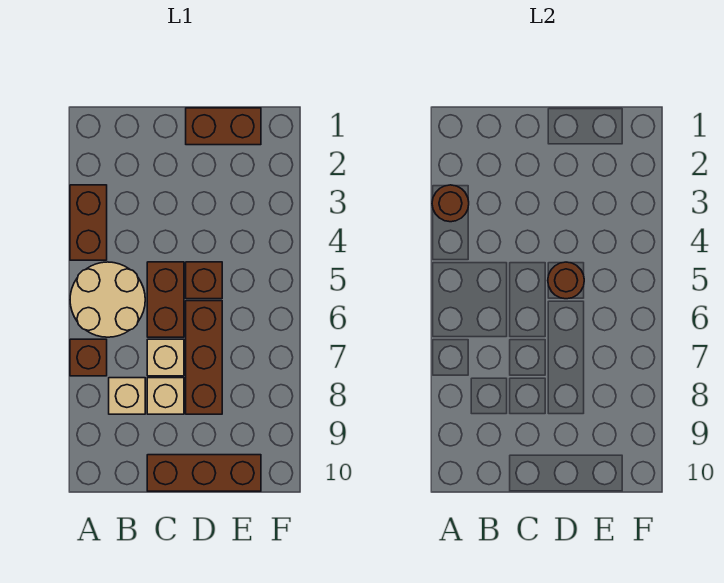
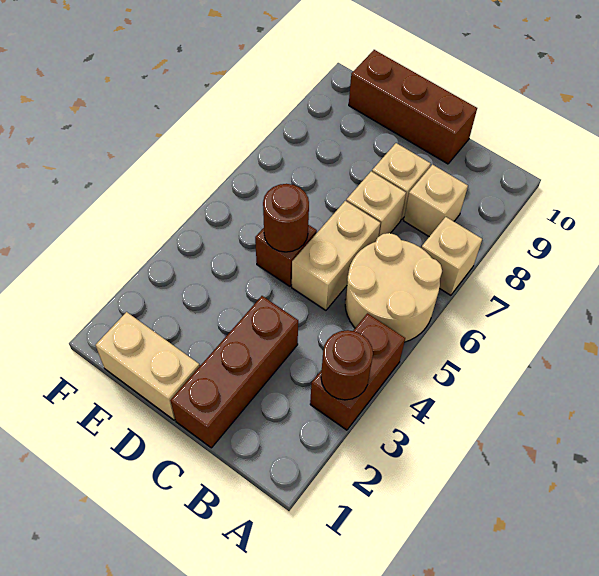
brown brick A7 level 1 -> tan brick A7 level 1
brown brick C5:C6 level 1 -> tan brick C5:C6 level 1
brown brick D1:E1 level 1 -> tan brick D1:E1 level 1
brown brick D6:D8 level 1 -> brown brick C1:C3 level 1

